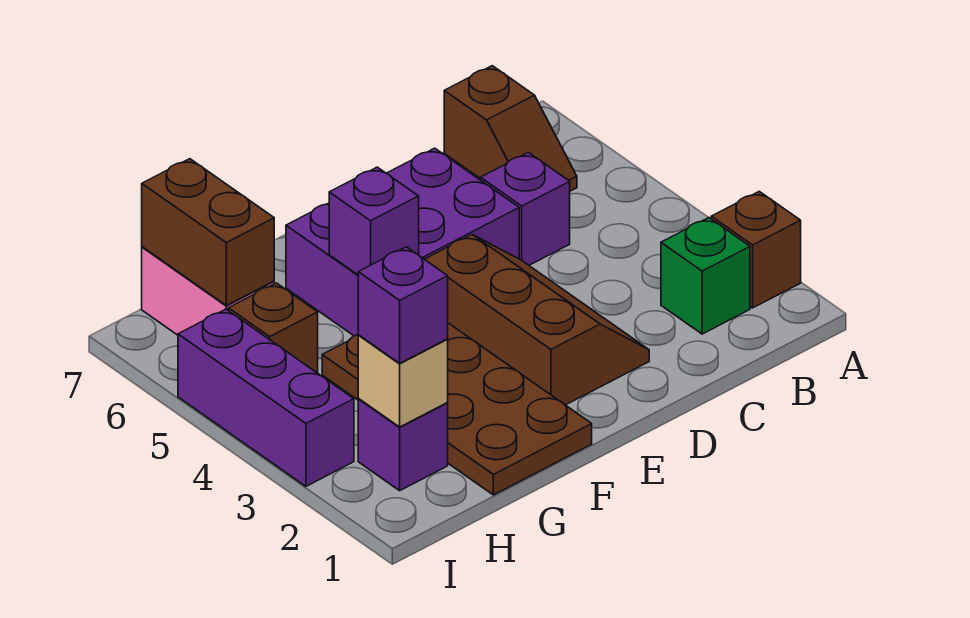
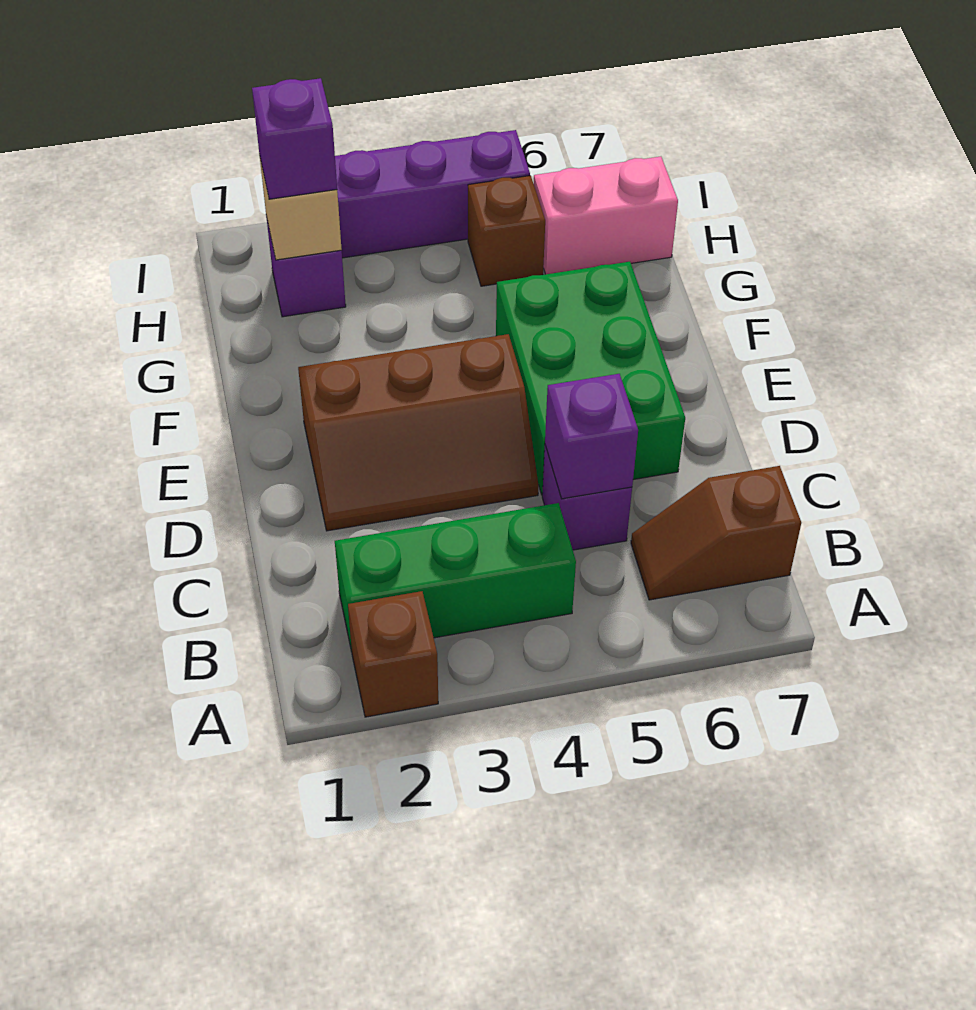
green brick B2 level 1 -> green brick B2:B4 level 1
purple brick D5:F6 level 1 -> green brick D5:F6 level 1
brown plate F1:G4 level 1 -> none
purple brick F5 level 2 -> purple brick C5 level 2
brown brick H6:H7 level 2 -> none

